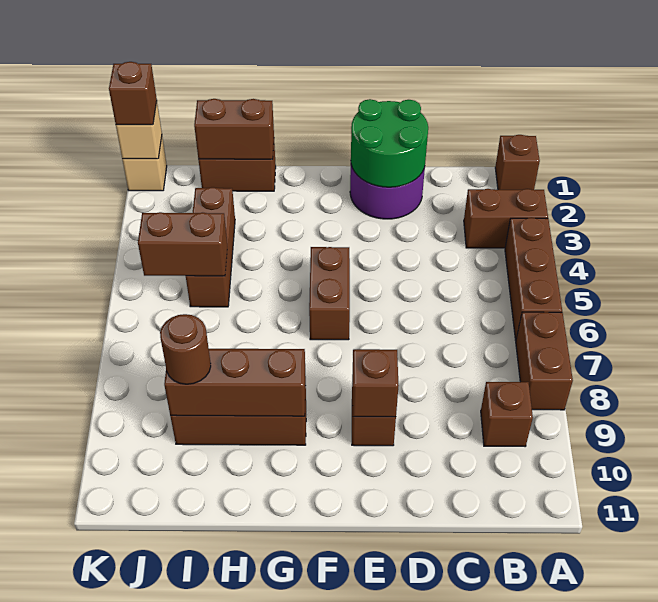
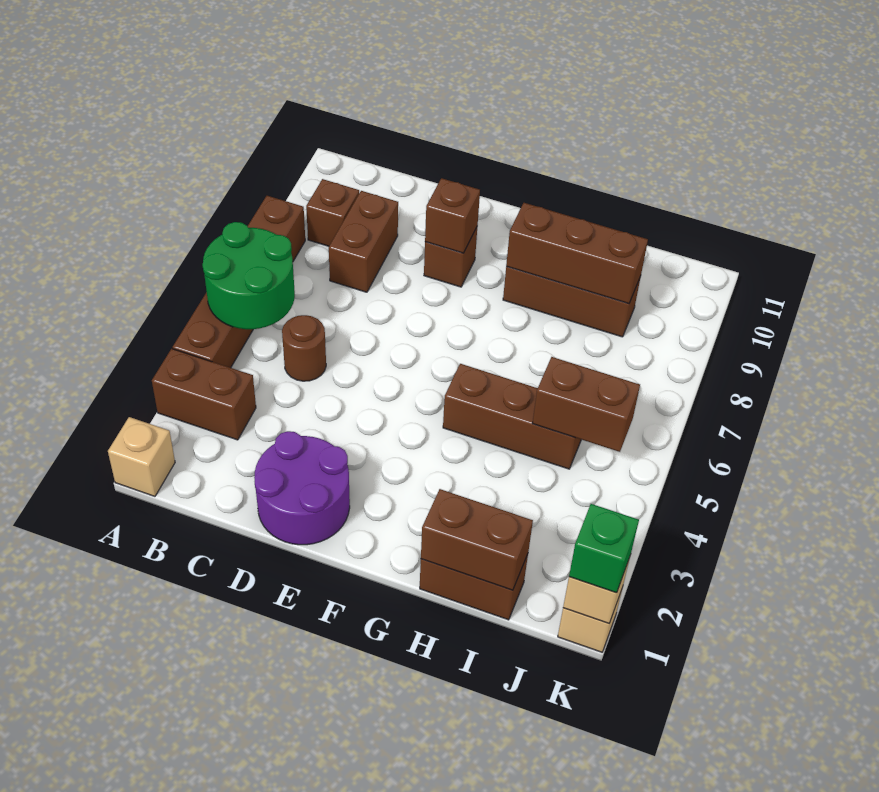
brown brick A1 level 1 -> tan brick A1 level 1
green round brick D1:E2 level 2 -> green round brick A5:B6 level 2
brown brick F5:F6 level 1 -> brown brick C8:C9 level 1
brown brick I3:I5 level 1 -> brown brick G5:I5 level 1
brown round brick I9 level 3 -> brown round brick C5 level 1
brown brick K1 level 3 -> green brick K1 level 3

